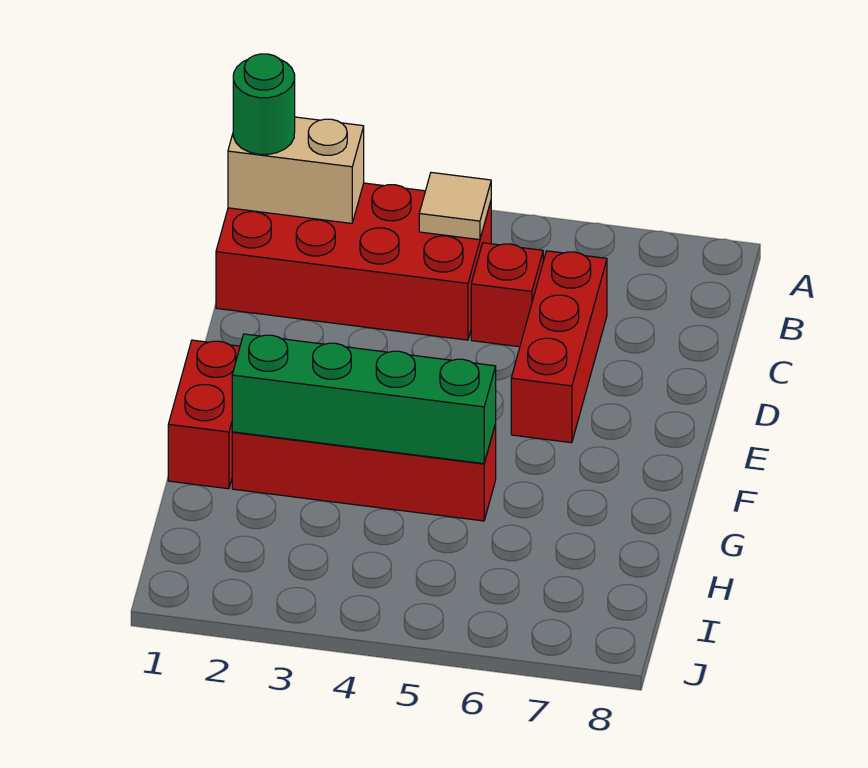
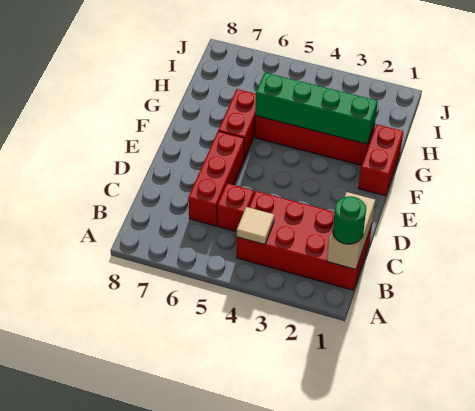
tan brick B1:B2 level 2 -> tan brick B1:C1 level 2
none -> red brick F6:G6 level 1

